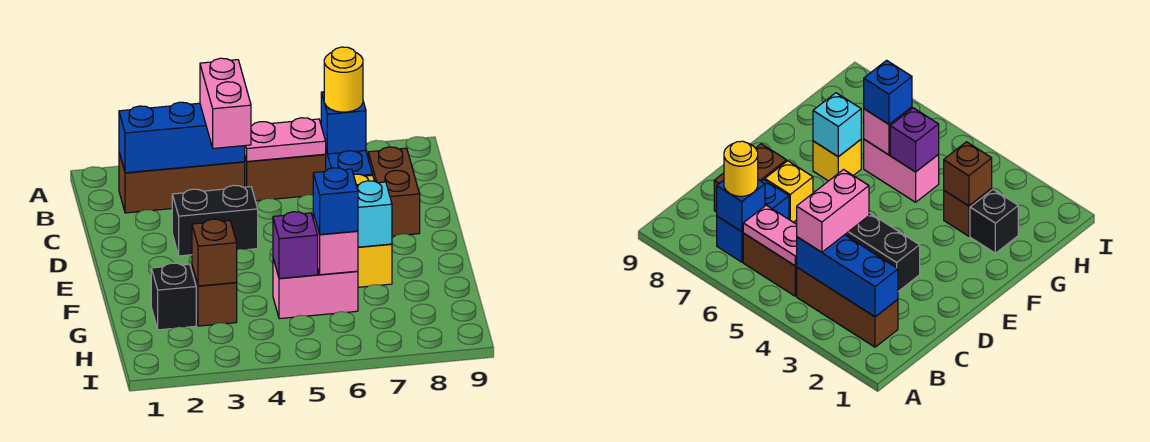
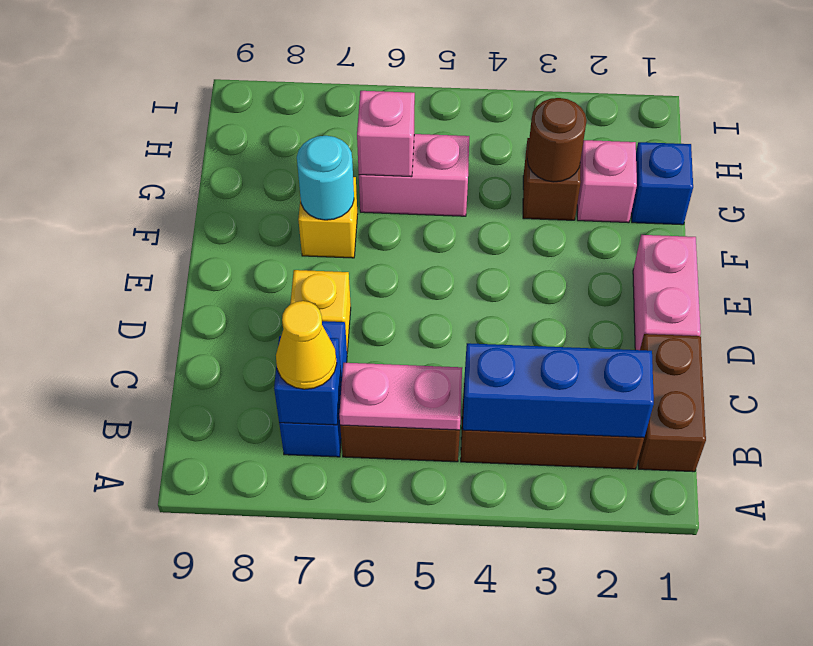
pink brick B4:C4 level 3 -> pink brick D1:E1 level 1
yellow round brick B7 level 3 -> yellow cone B7 level 3
brown brick C8:D8 level 1 -> brown brick B1:C1 level 1
black brick D3:D4 level 1 -> none
cyan brick F7 level 2 -> cyan round brick F7 level 2
black brick G2 level 1 -> pink brick G2 level 1
brown brick G3 level 2 -> brown round brick G3 level 2
purple brick G5 level 2 -> none
blue brick G6 level 3 -> blue brick G1 level 1

